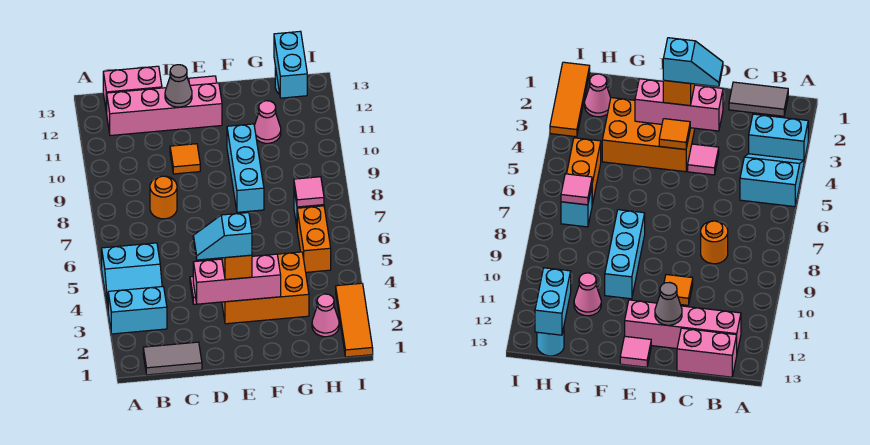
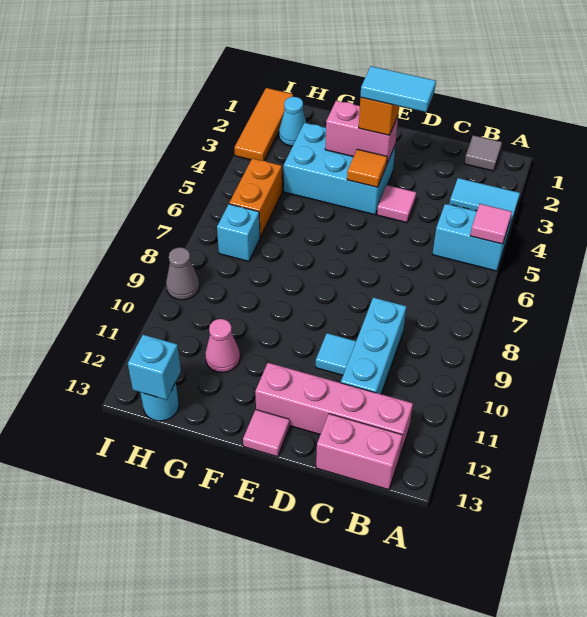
cyan brick A3:B3 level 1 -> cyan tile A3:B3 level 1
grey tile B1:C1 level 1 -> grey tile B1 level 1
orange round brick C8 level 1 -> none
pink brick D3:F3 level 2 -> pink brick E3:F3 level 2
cyan slope D3:E3 level 4 top E -> cyan tile D3:E3 level 4
orange tile D10 level 1 -> cyan tile D10 level 1
grey cone D12 level 2 -> grey cone I9 level 1
orange brick E3:G4 level 1 -> cyan brick E3:G4 level 1
cyan brick F8:F10 level 1 -> cyan brick C9:C11 level 1
pink cone H2 level 1 -> cyan cone H2 level 1
pink tile H7 level 2 -> pink tile A5 level 2
cyan brick H12:H13 level 2 -> cyan brick H13 level 2

